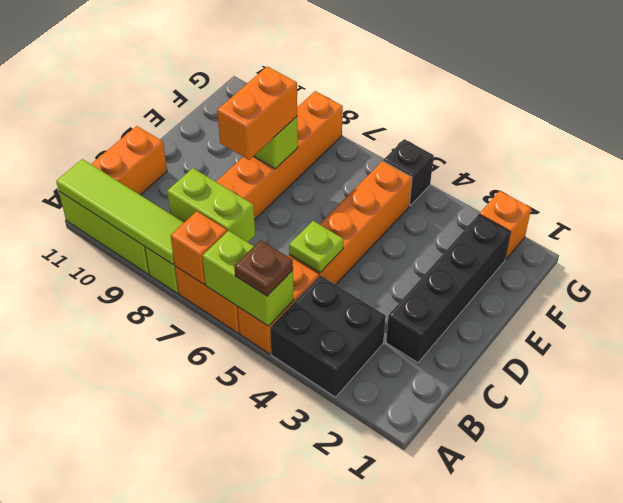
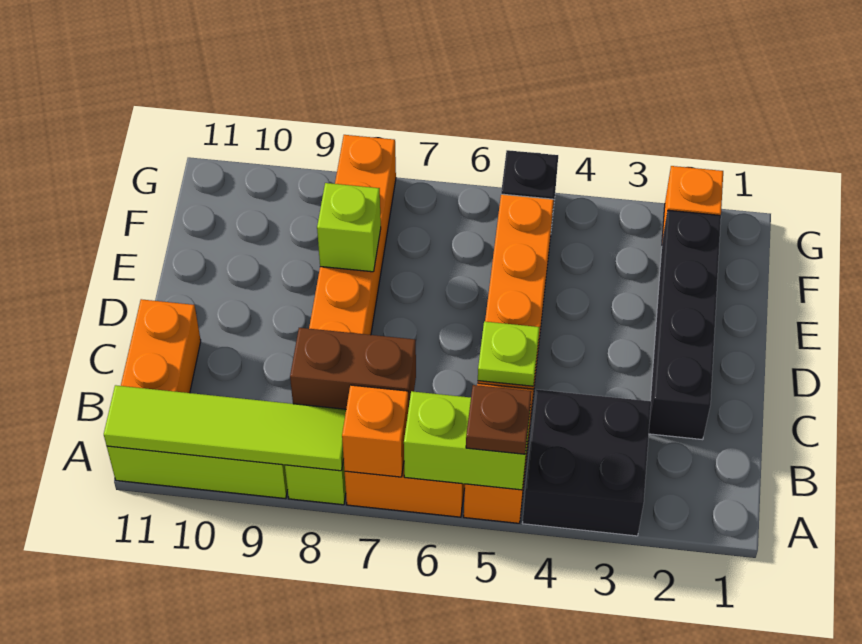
lime brick B7:B8 level 2 -> brown brick B7:B8 level 2
orange brick D8:E8 level 3 -> none

